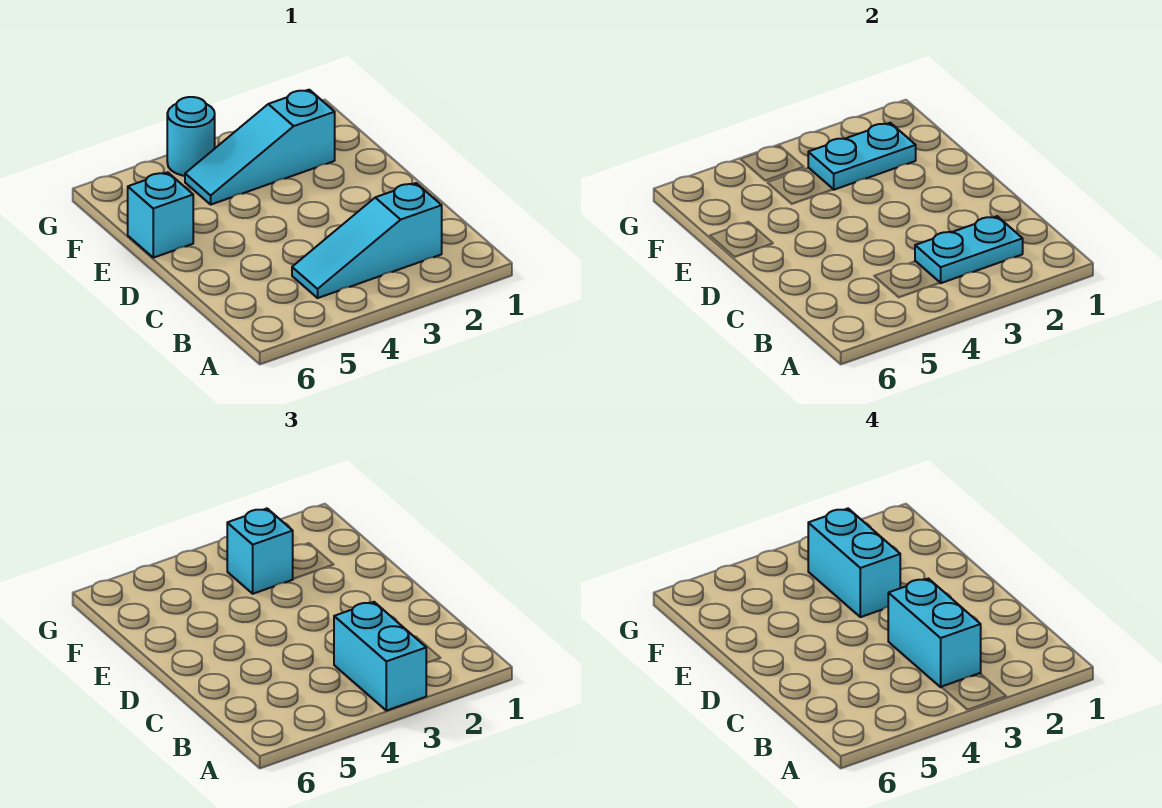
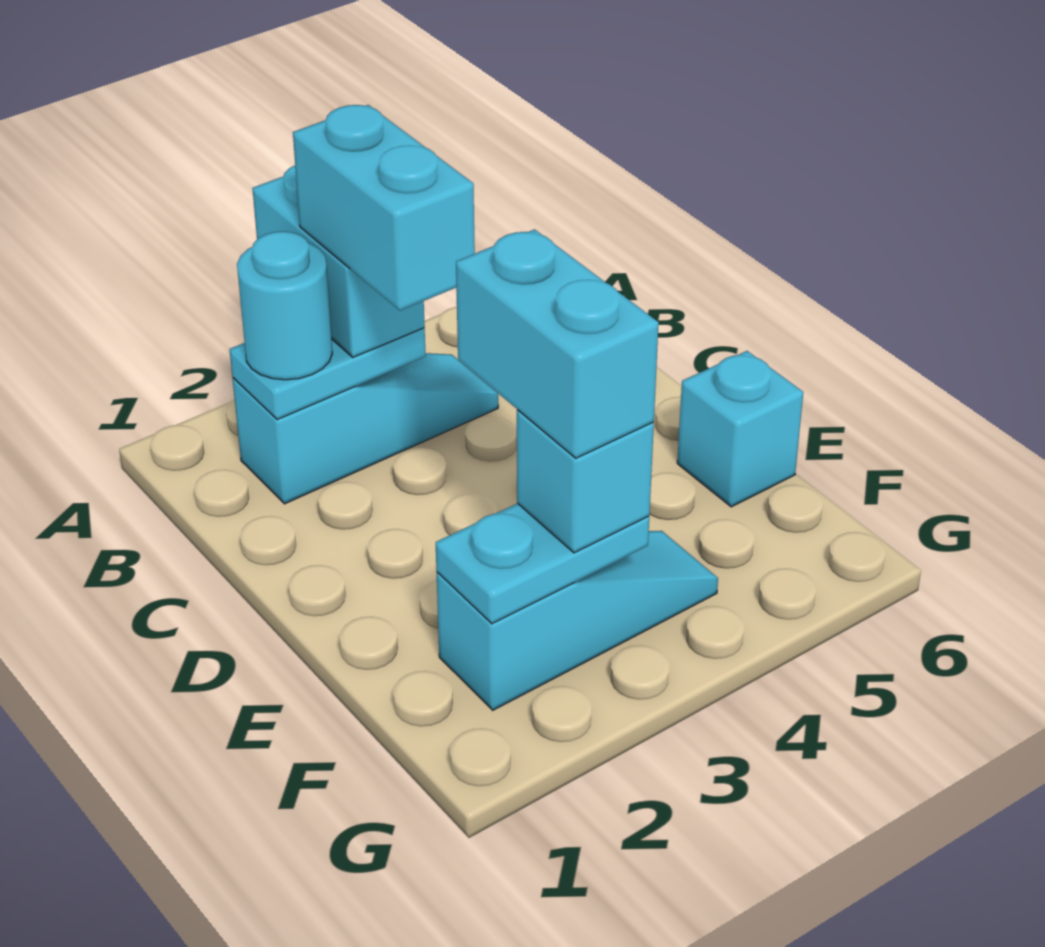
cyan round brick G4 level 1 -> cyan round brick B2 level 3

